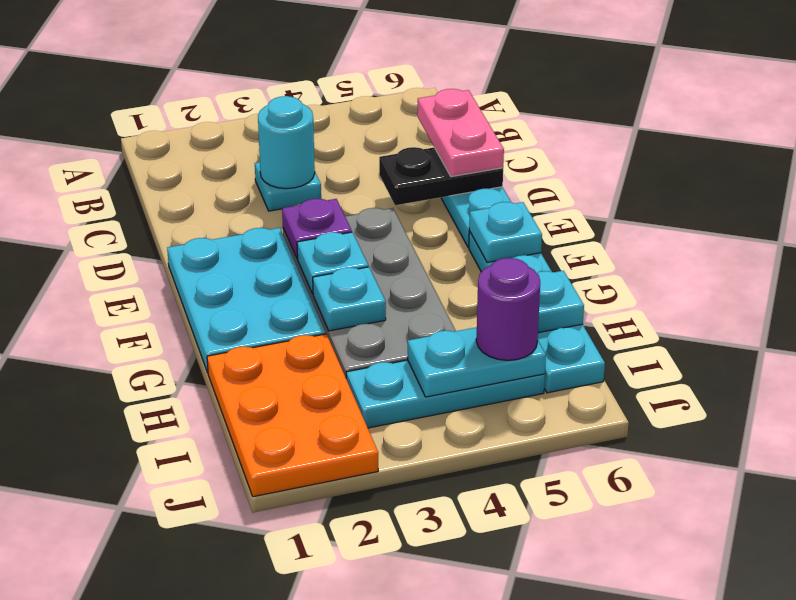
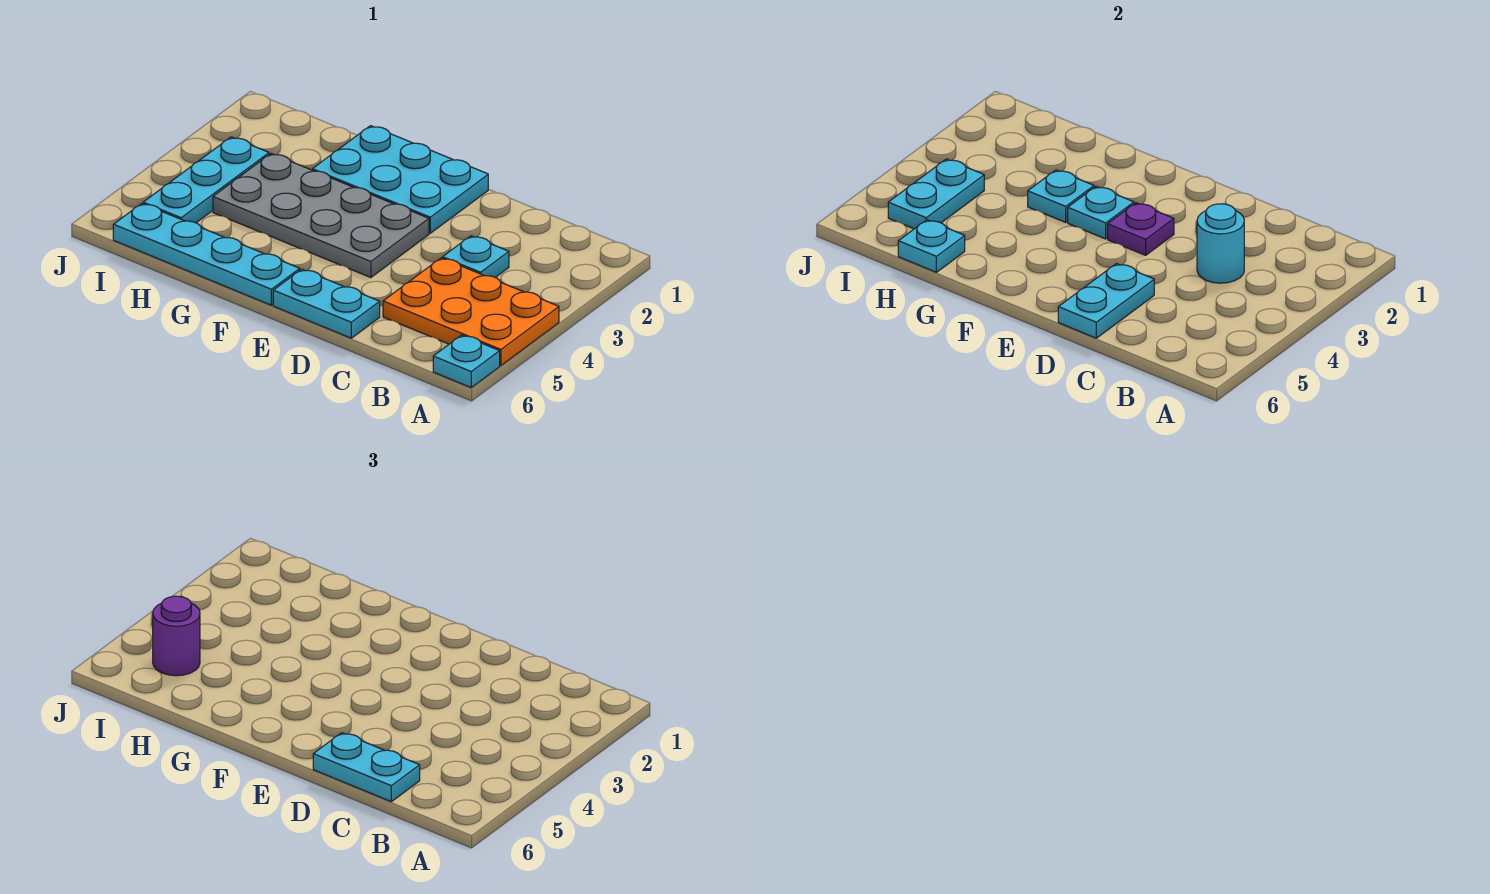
pink plate C6:D6 level 3 -> cyan plate C6:D6 level 3
black plate D5:D6 level 2 -> cyan plate D5:D6 level 2
cyan plate F6 level 2 -> cyan plate A6 level 1
orange plate H1:J2 level 1 -> orange plate A4:C5 level 1

